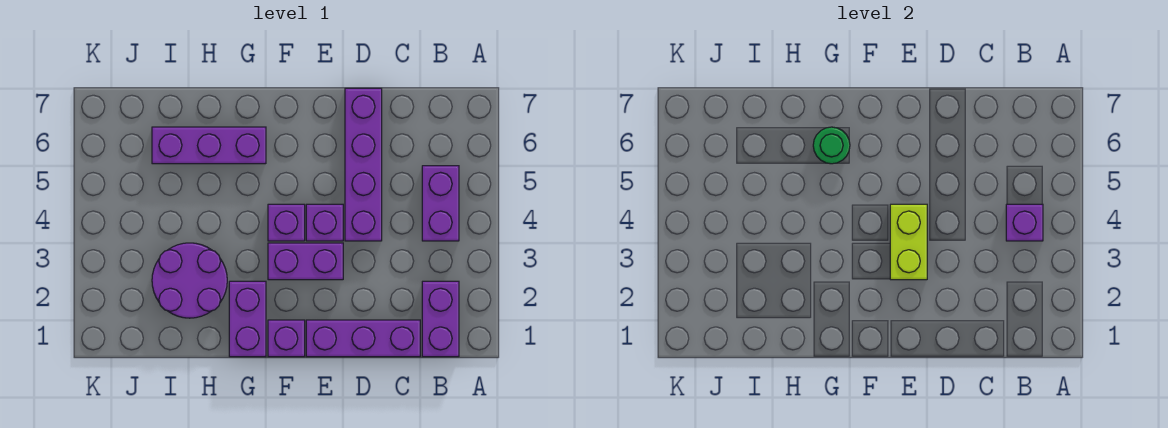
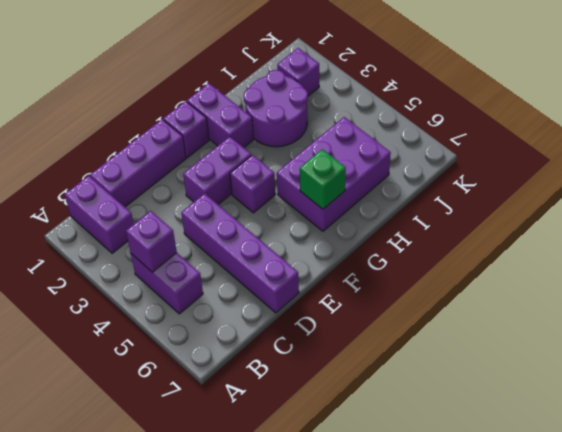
lime brick E3:E4 level 2 -> none
purple brick E4 level 1 -> purple brick J2 level 1
purple brick G6:I6 level 1 -> purple brick G5:I6 level 1
green round brick G6 level 2 -> green brick G6 level 2

